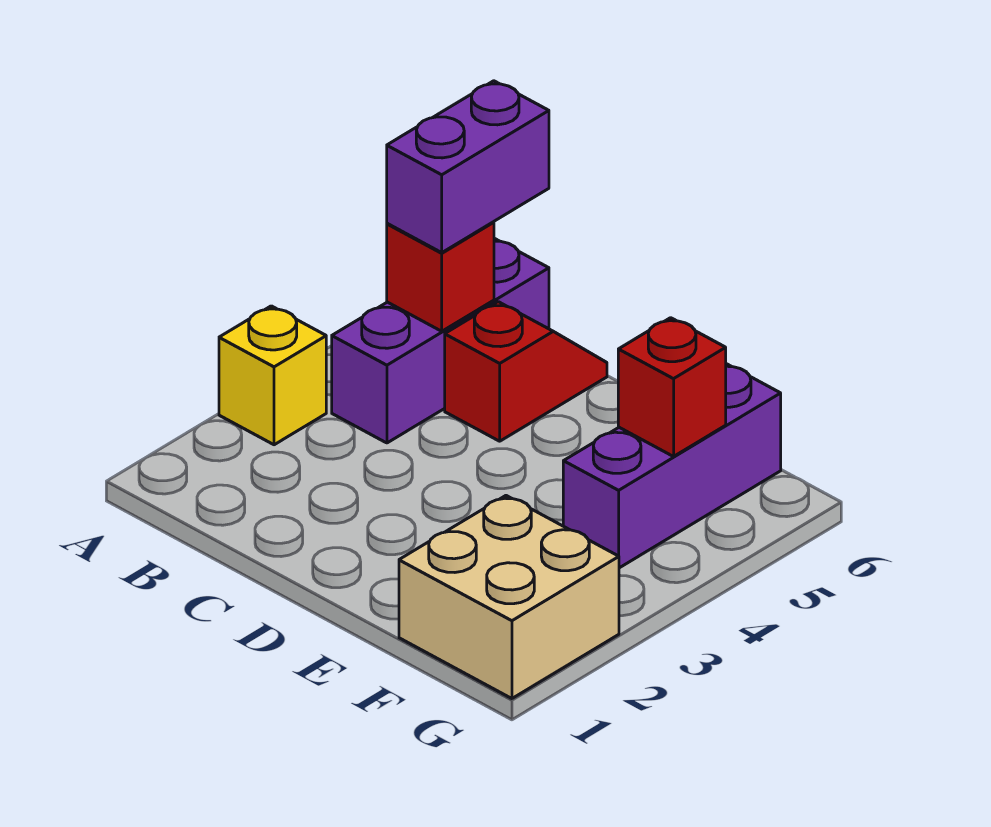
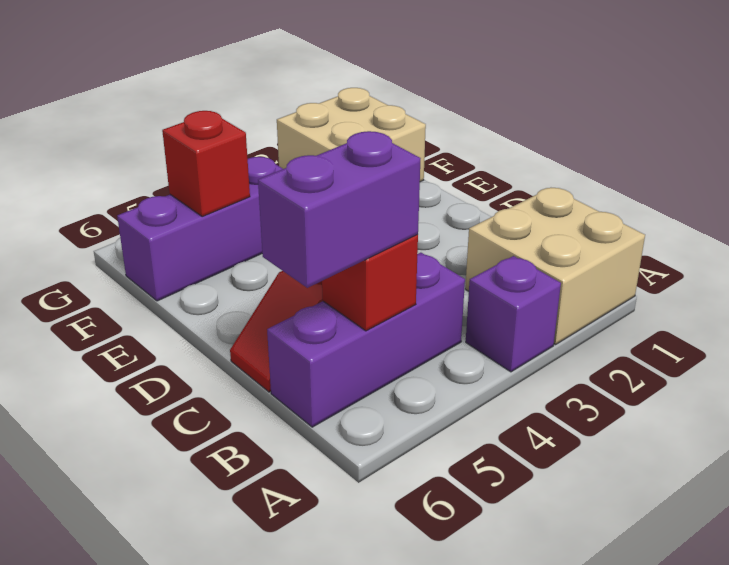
none -> tan brick A1:B2 level 1
yellow brick A3 level 1 -> purple brick A3 level 1

